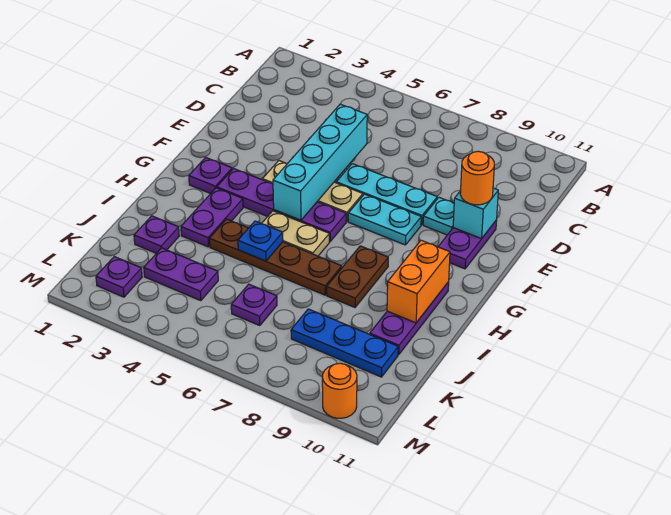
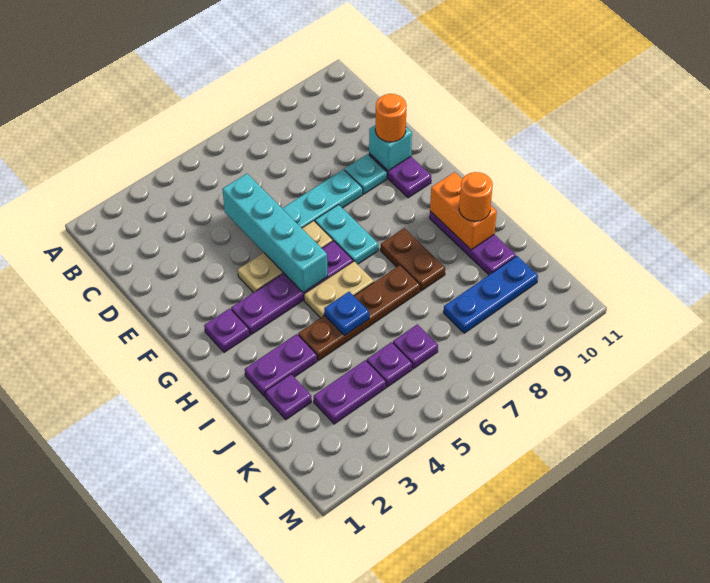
cyan plate F7:F8 level 1 -> cyan plate F7:G7 level 1
purple plate H3:I3 level 1 -> purple plate I2:I3 level 1
purple plate L2 level 1 -> purple plate K5 level 1
orange round brick M10 level 1 -> orange round brick I10 level 3

